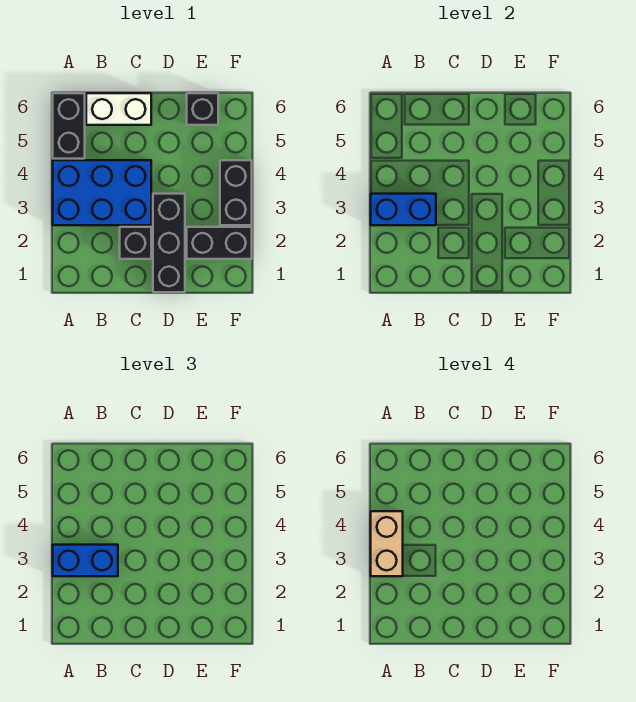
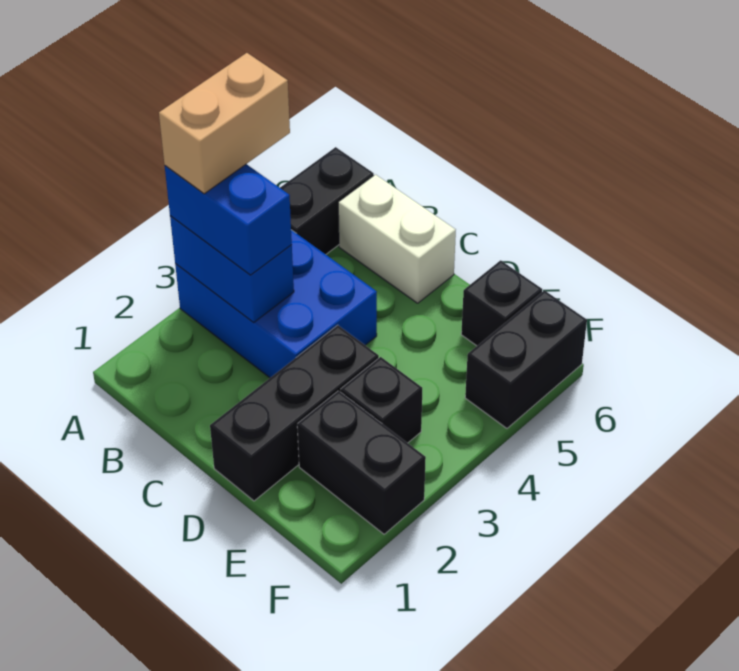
black brick C2 level 1 -> black brick E3 level 1
black brick F3:F4 level 1 -> black brick F5:F6 level 1

